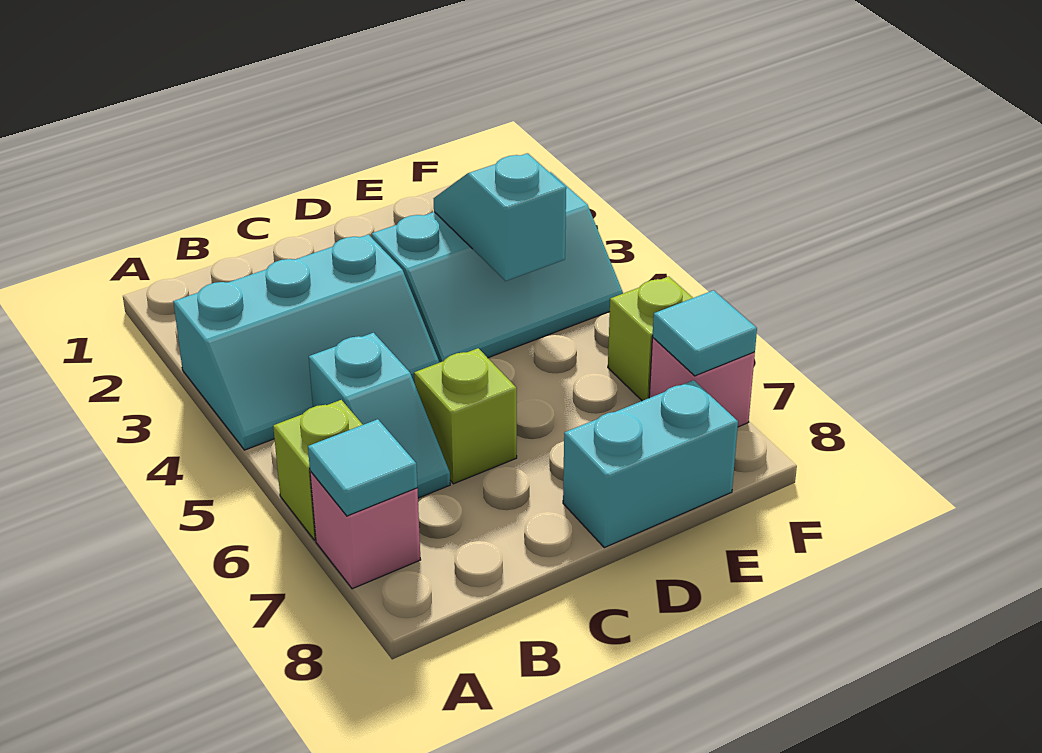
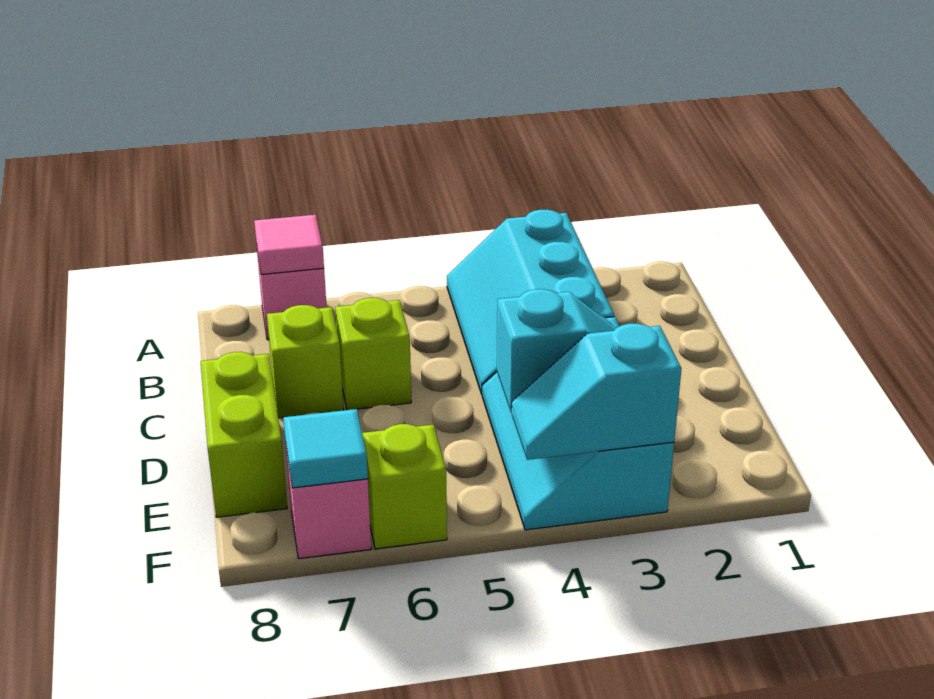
lime brick A6 level 1 -> lime brick C7 level 1
cyan tile A7 level 2 -> pink tile A7 level 2
cyan slope B5:B6 level 1 top 5 -> cyan slope F3:F4 level 2 top 3
cyan brick D8:E8 level 1 -> lime brick D8:E8 level 1

